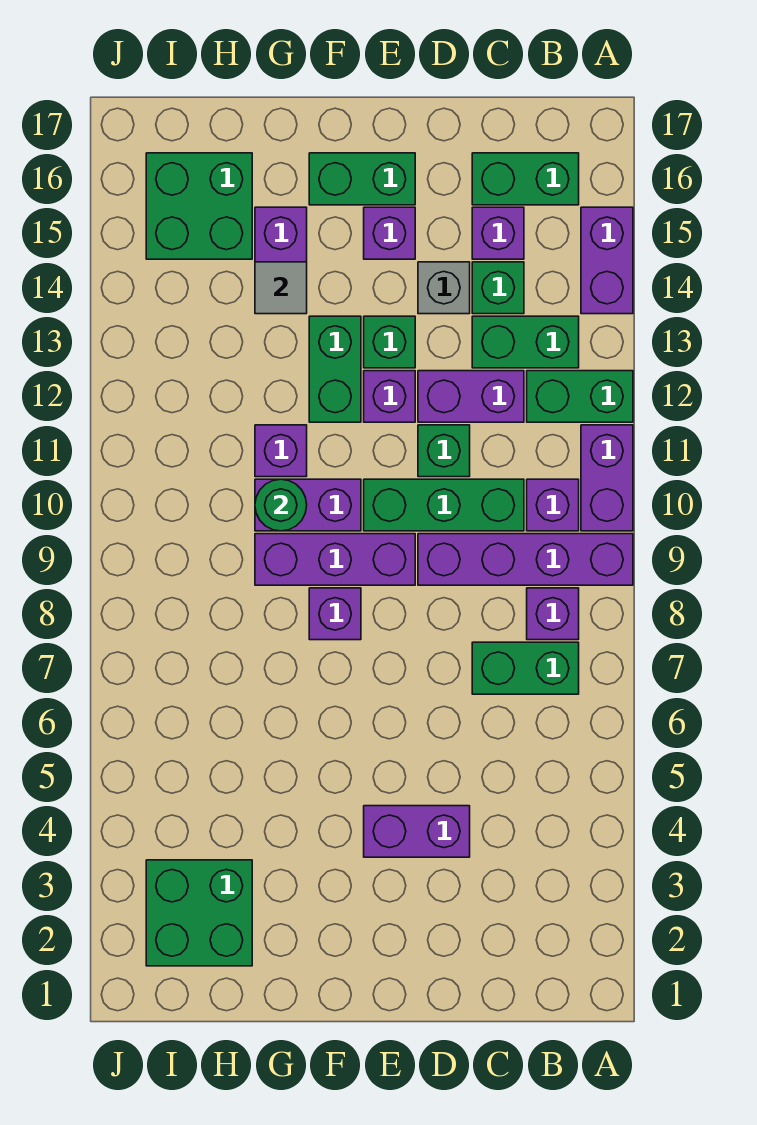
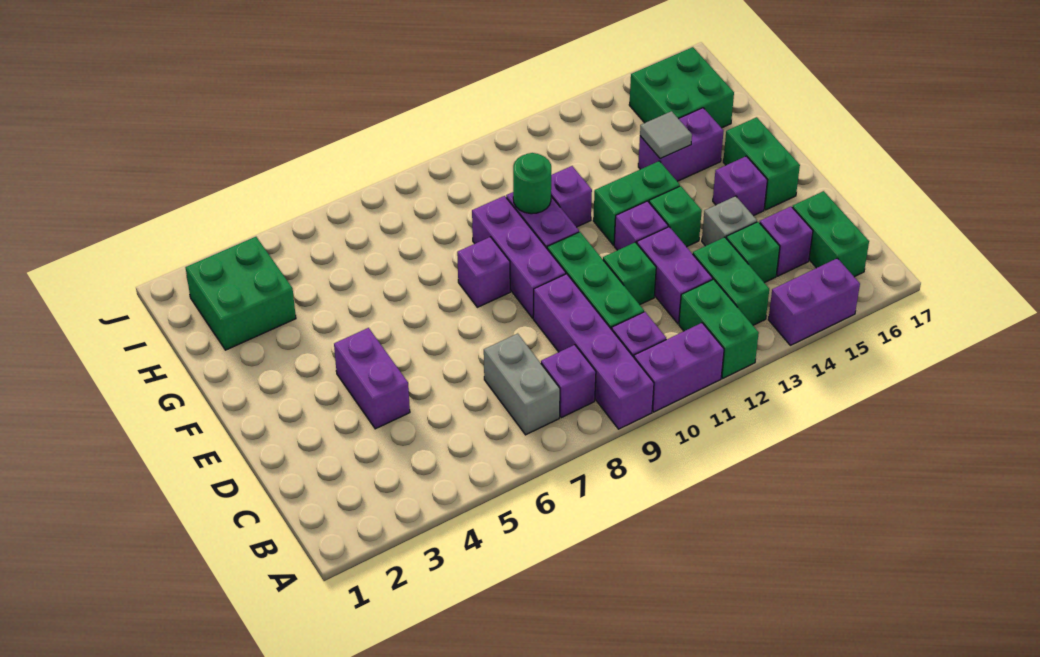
green brick B7:C7 level 1 -> grey brick B7:C7 level 1

